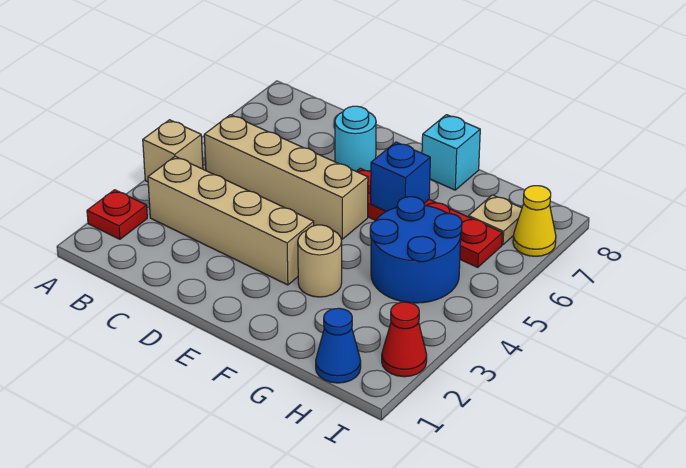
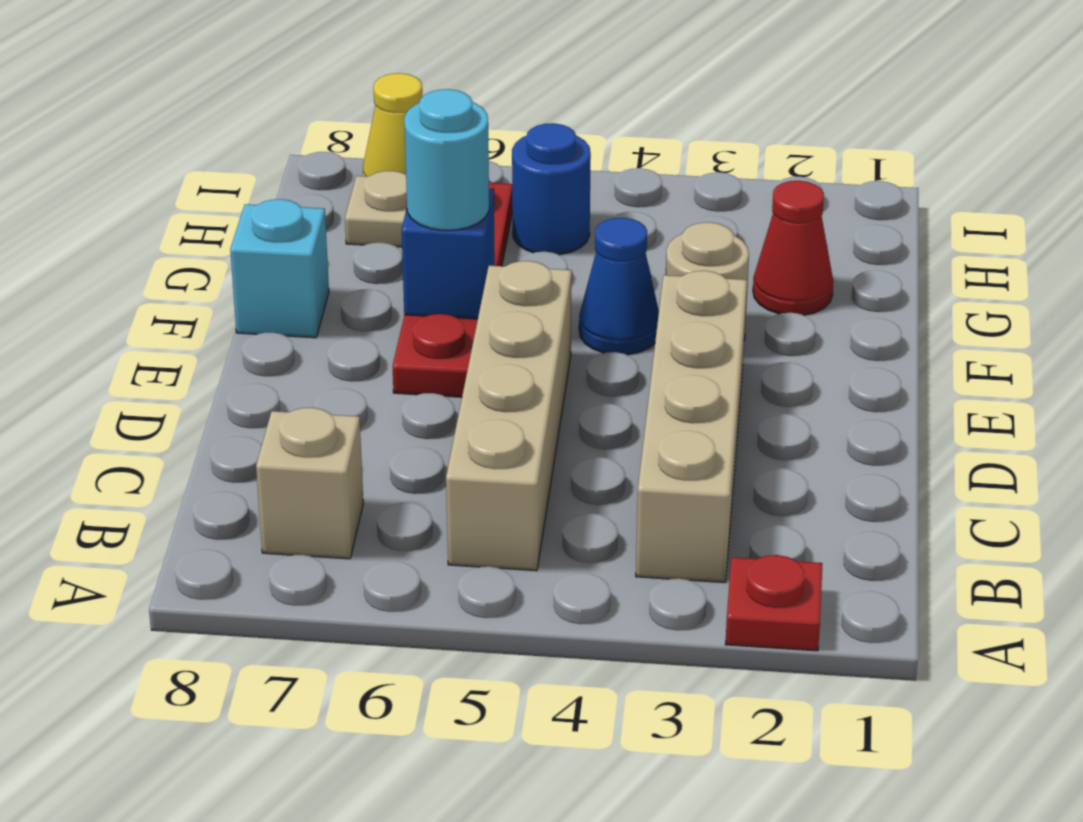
tan brick A4 level 1 -> tan brick B7 level 1
cyan round brick D7 level 1 -> cyan round brick F6 level 3
blue round brick G4:H5 level 1 -> blue round brick H5 level 1
blue cone H1 level 1 -> blue cone F4 level 1
red cone I2 level 1 -> red cone G2 level 1

